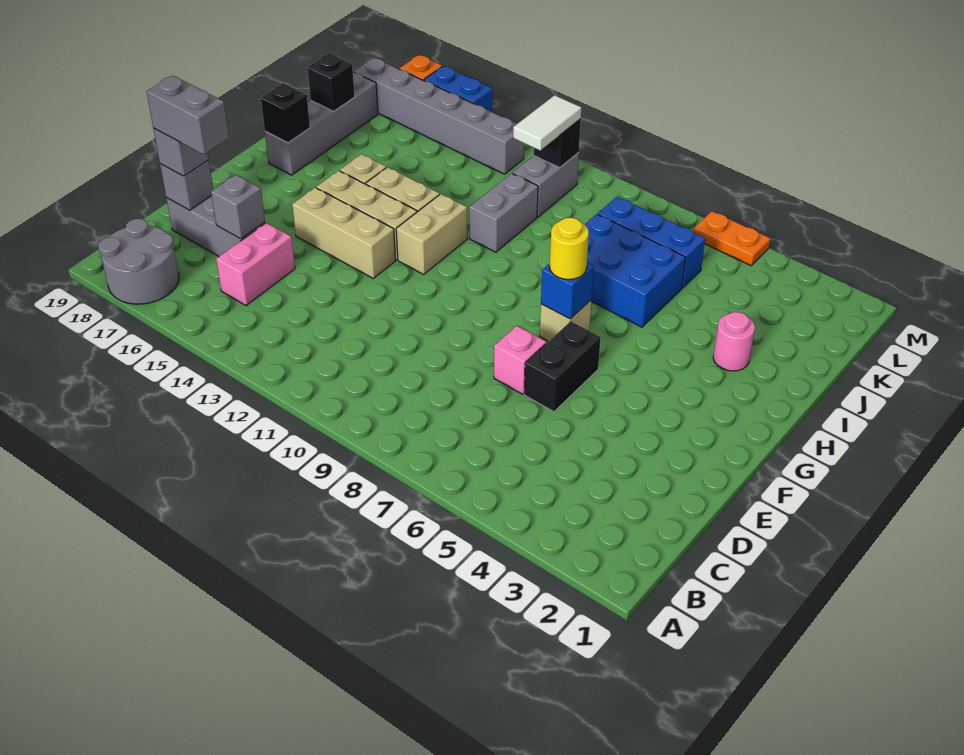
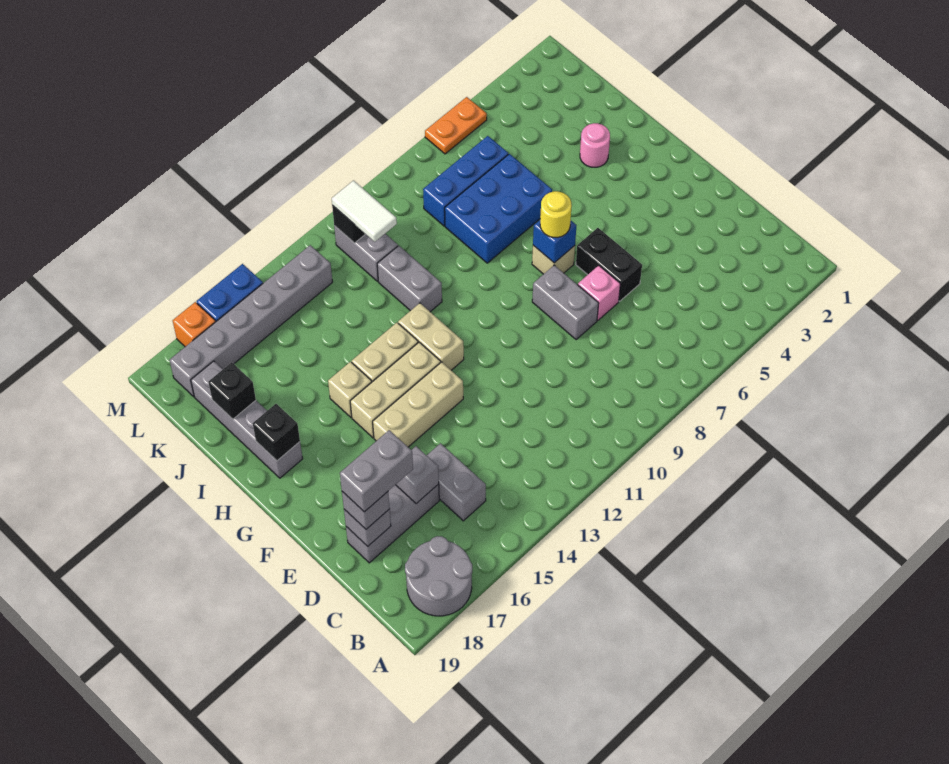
pink brick C15:D15 level 1 -> grey brick C15:D15 level 1
none -> grey brick E8:F8 level 1

